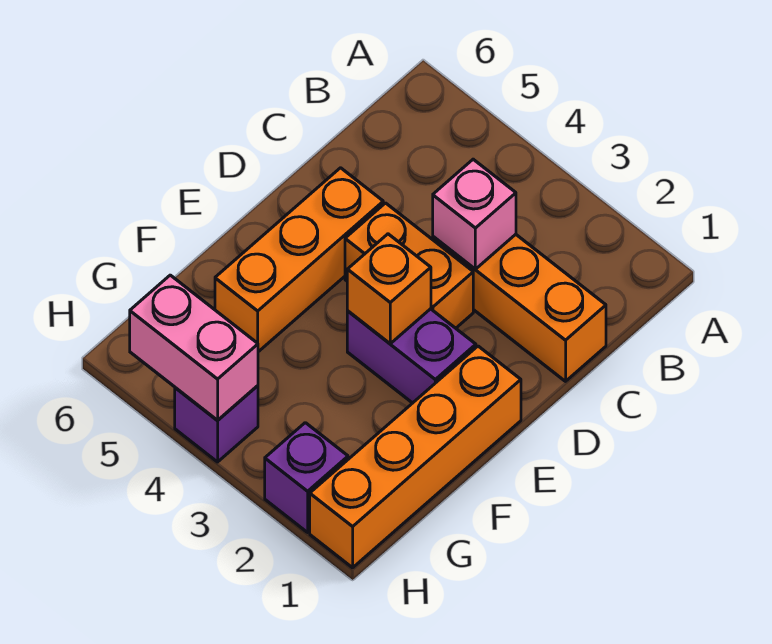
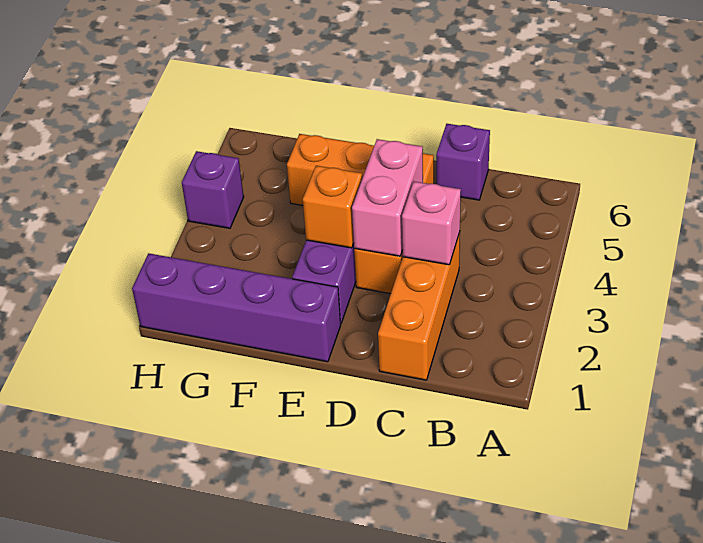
orange brick E1:H1 level 1 -> purple brick E1:H1 level 1
purple brick H2 level 1 -> purple brick C6 level 1
pink brick H4:H5 level 2 -> pink brick D3:D4 level 2

